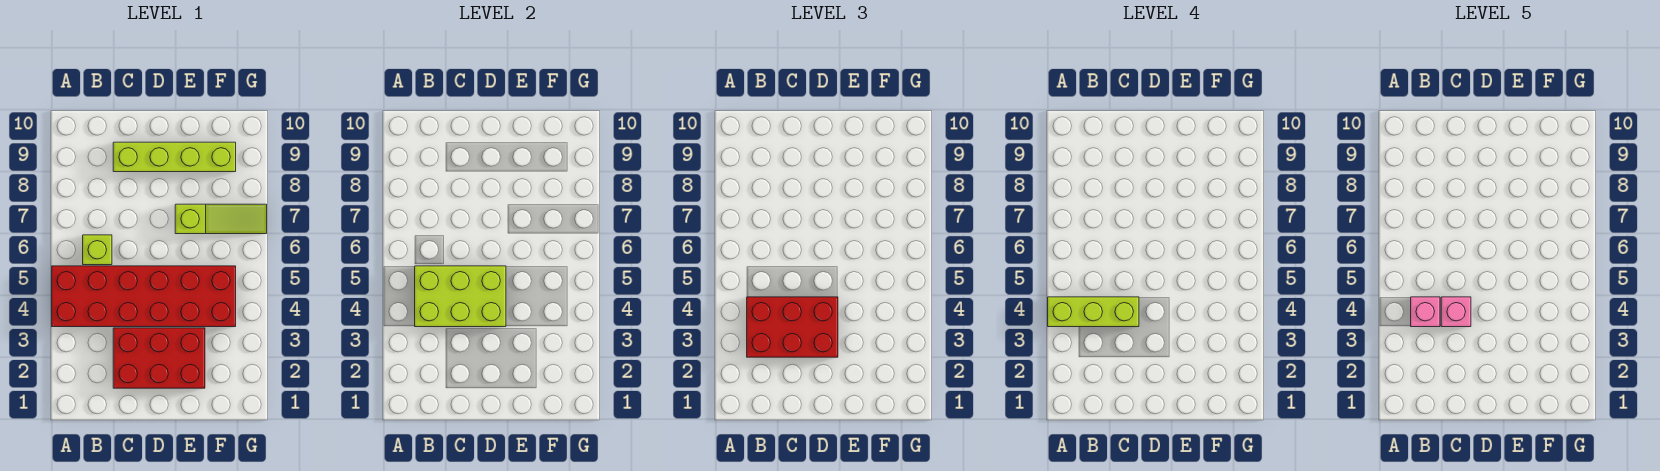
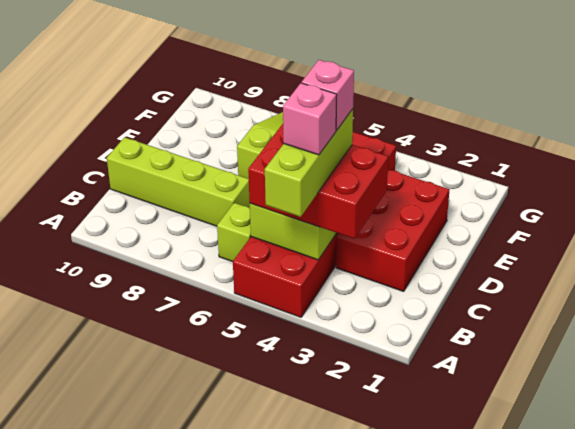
red brick B3:D4 level 3 -> red brick B3:C5 level 3
lime brick C9:F9 level 1 -> lime brick C7:C10 level 1

